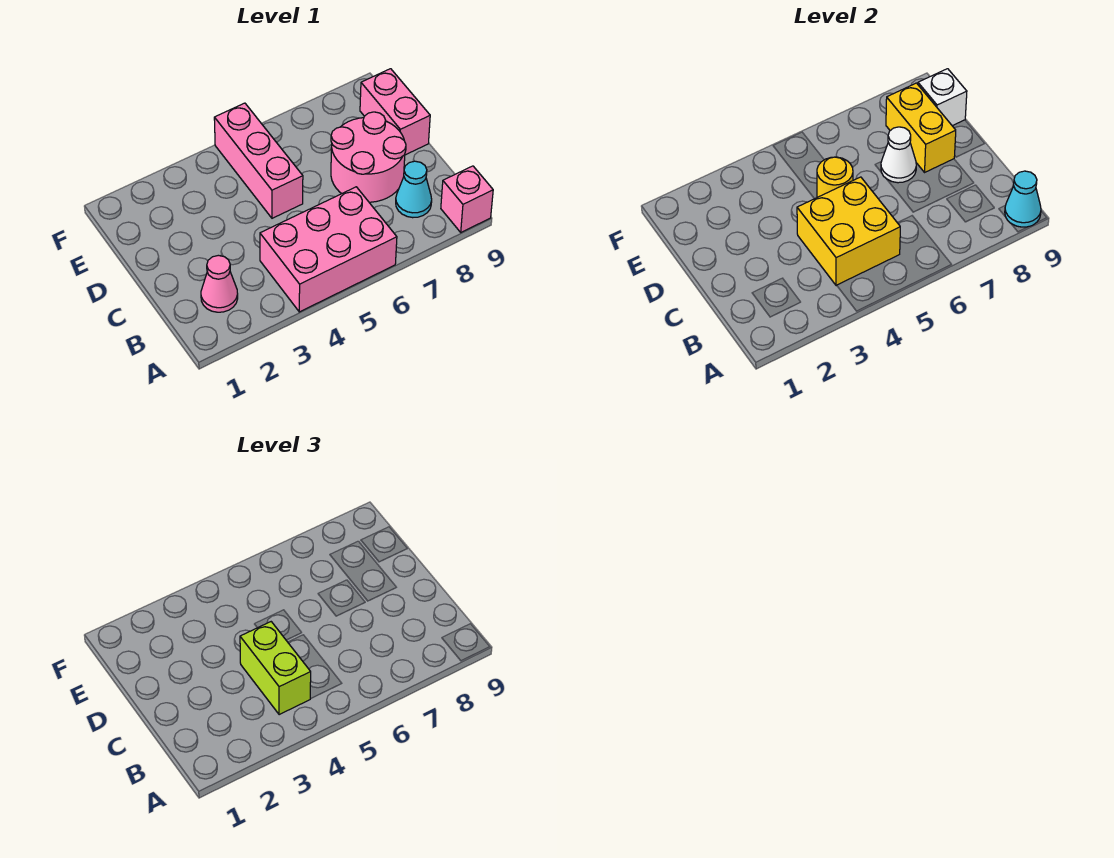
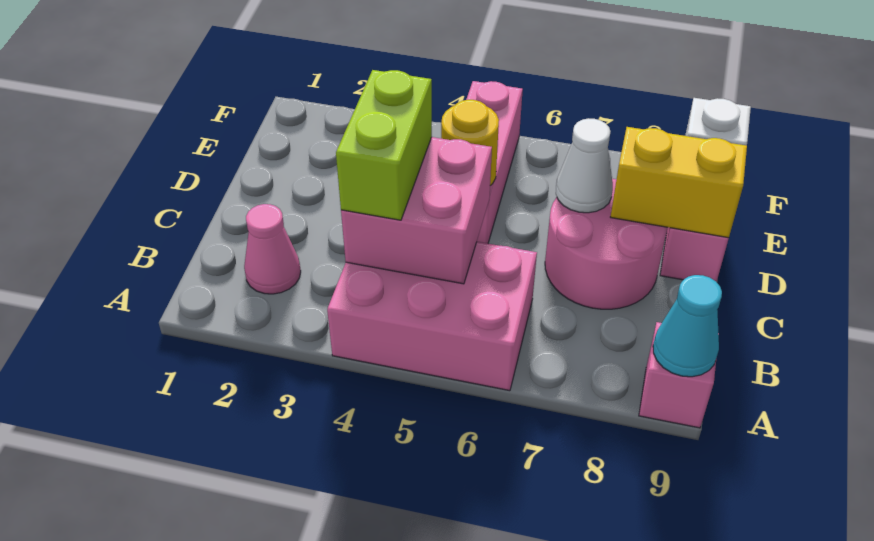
yellow brick B4:C5 level 2 -> pink brick B4:C5 level 2
cyan cone B8 level 1 -> none
yellow brick D8:E8 level 2 -> yellow brick D8:D9 level 2

